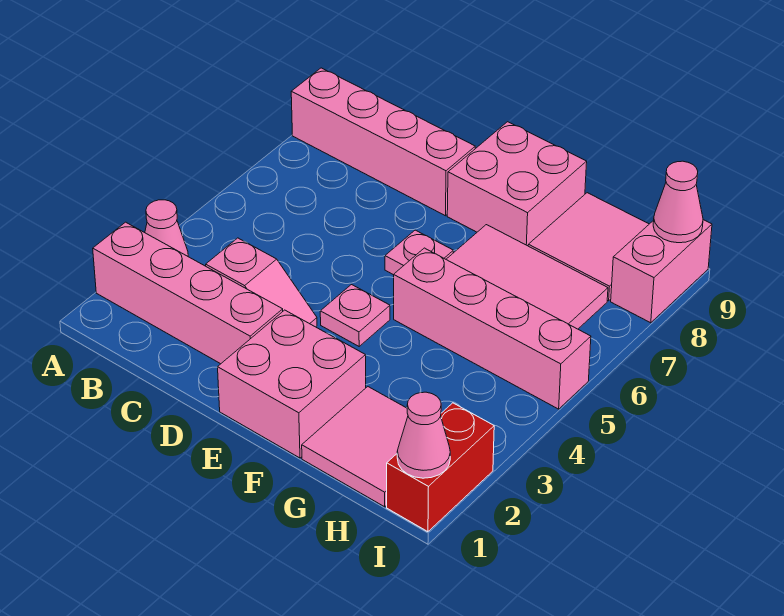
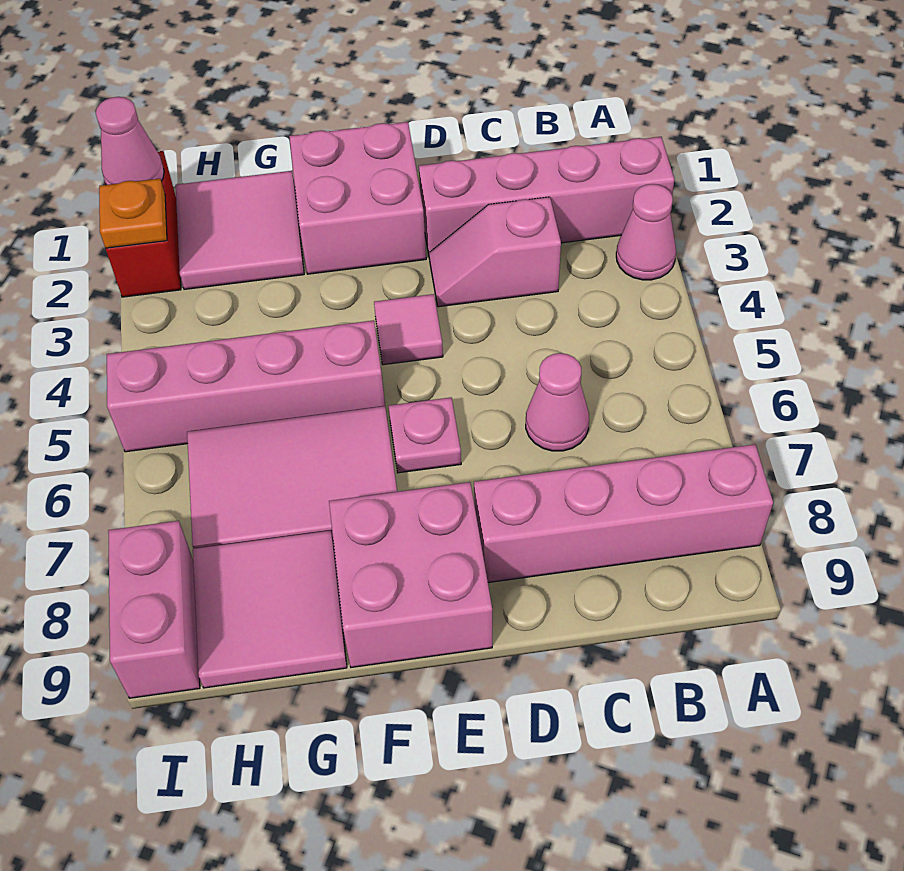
pink plate E4 level 1 -> pink tile E4 level 1
none -> orange plate I2 level 2
pink cone I9 level 2 -> pink cone C6 level 1

